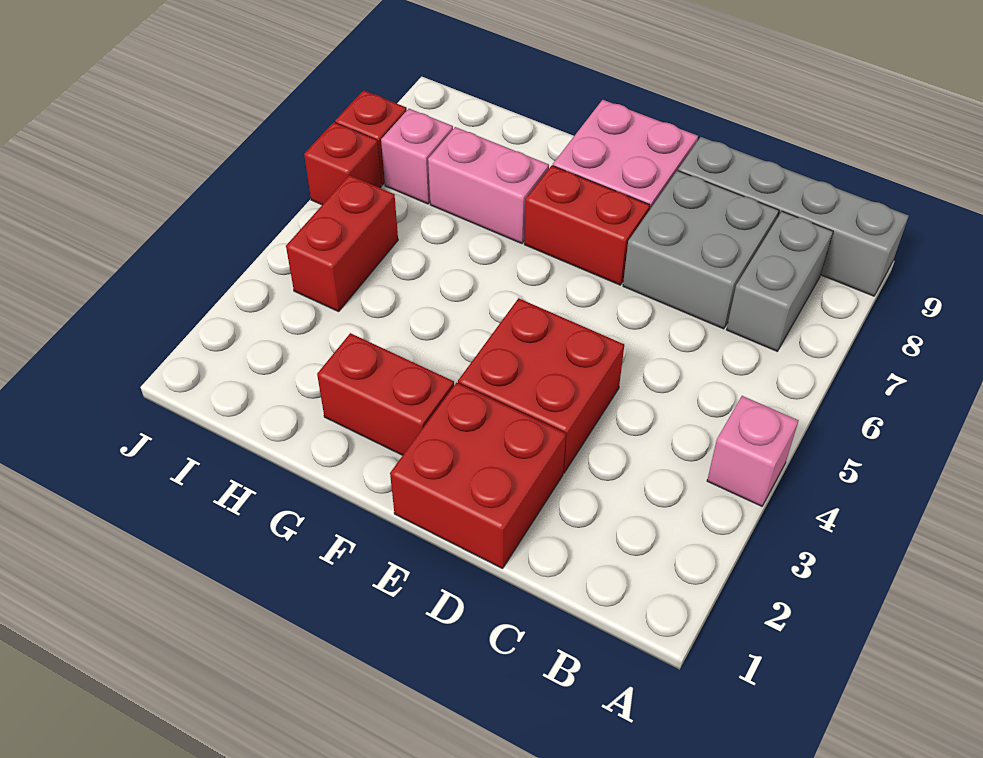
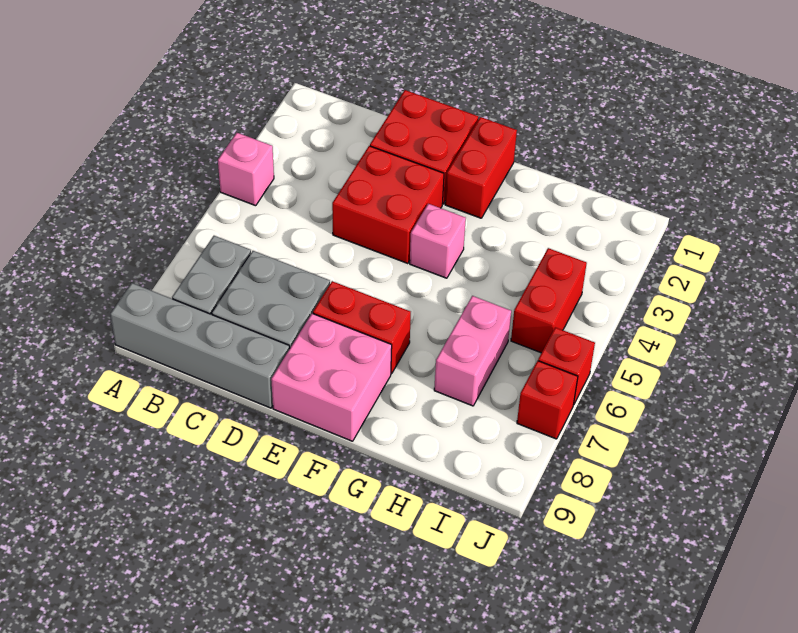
red brick F2:G2 level 1 -> red brick F1:F2 level 1
pink brick G7:H7 level 1 -> pink brick H6:H7 level 1
pink brick I7 level 1 -> pink brick F4 level 1

